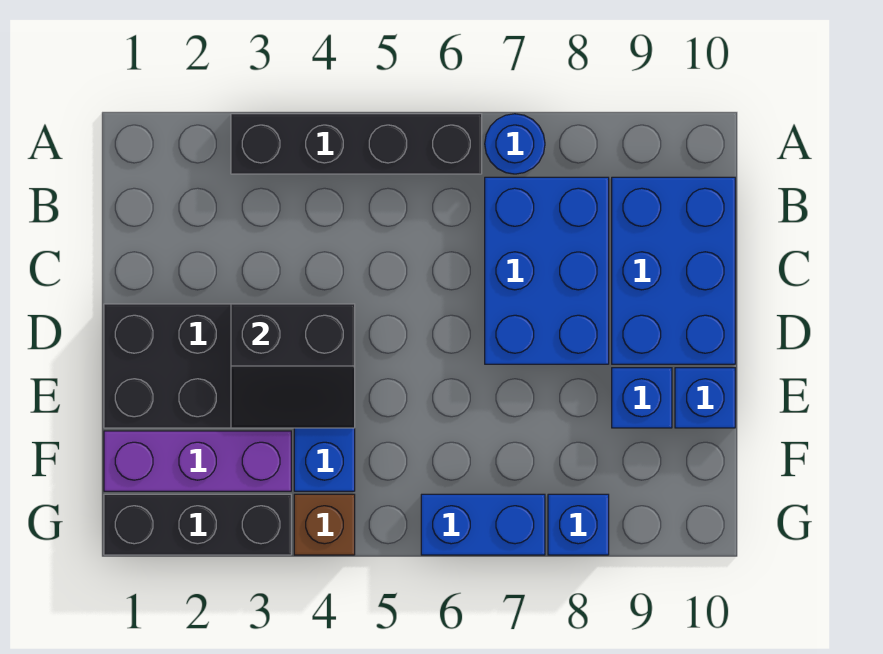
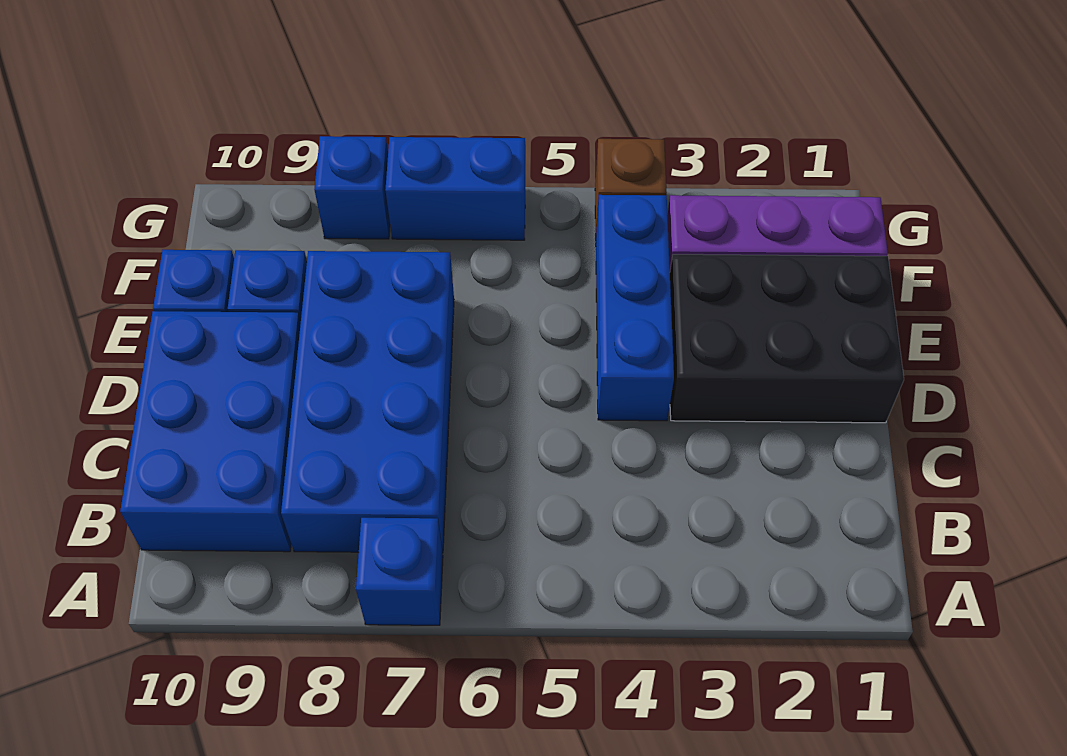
black brick A3:A6 level 1 -> none
blue round brick A7 level 1 -> blue brick A7 level 1
blue brick B7:D8 level 1 -> blue brick B7:E8 level 1
black slope D3:E4 level 2 top D -> none
black brick G1:G3 level 1 -> none

